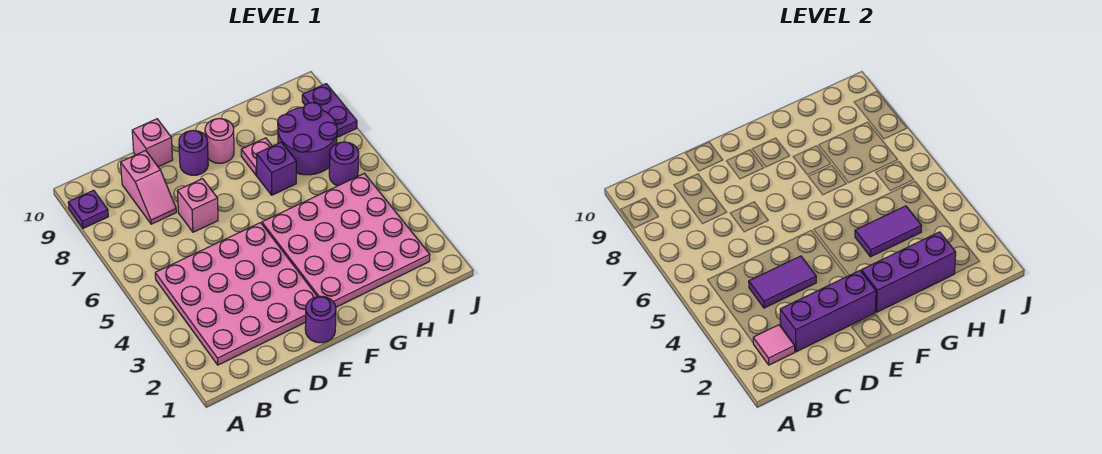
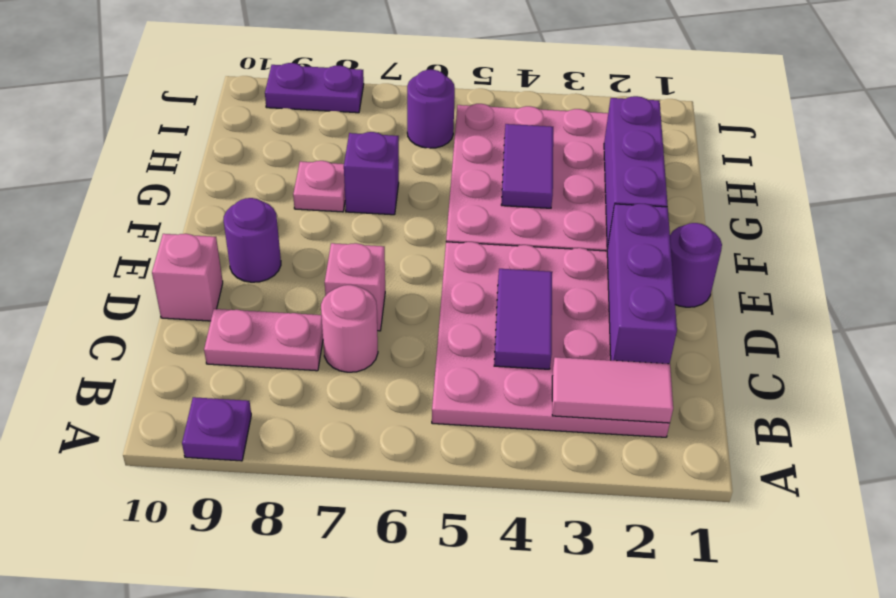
pink tile B2 level 2 -> pink tile B2:B3 level 2
pink slope C8:C9 level 1 top 9 -> pink plate C8:C9 level 1
pink round brick F9 level 1 -> pink round brick C7 level 1
purple round brick H7:I8 level 1 -> none

